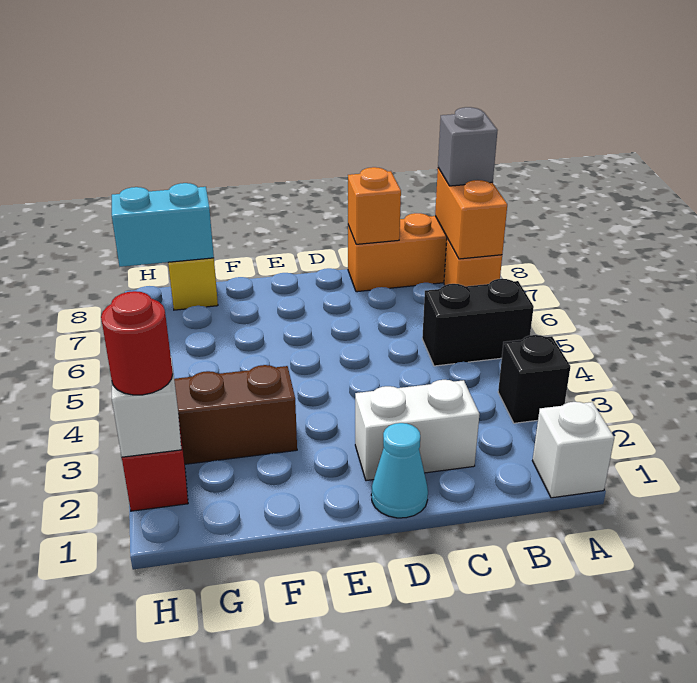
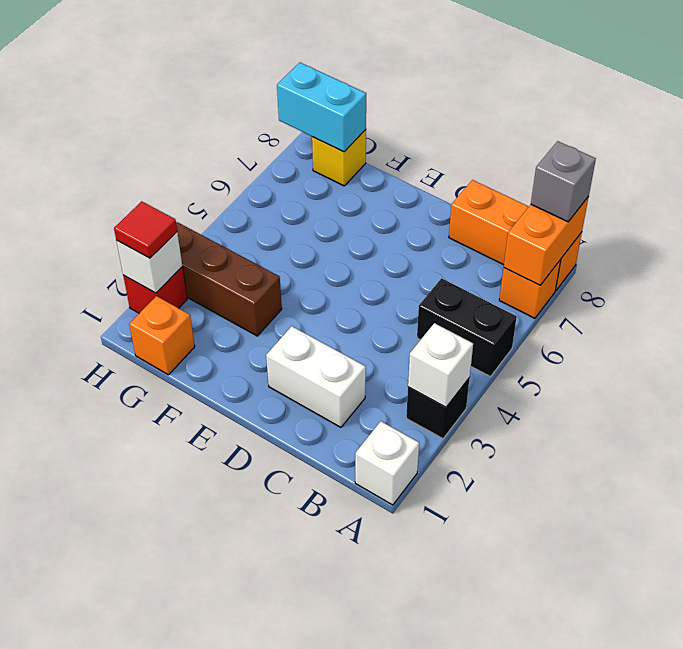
none -> white brick A3 level 2
orange brick C8 level 2 -> orange brick G1 level 1
cyan cone D1 level 1 -> none
red round brick H2 level 3 -> red tile H2 level 3

